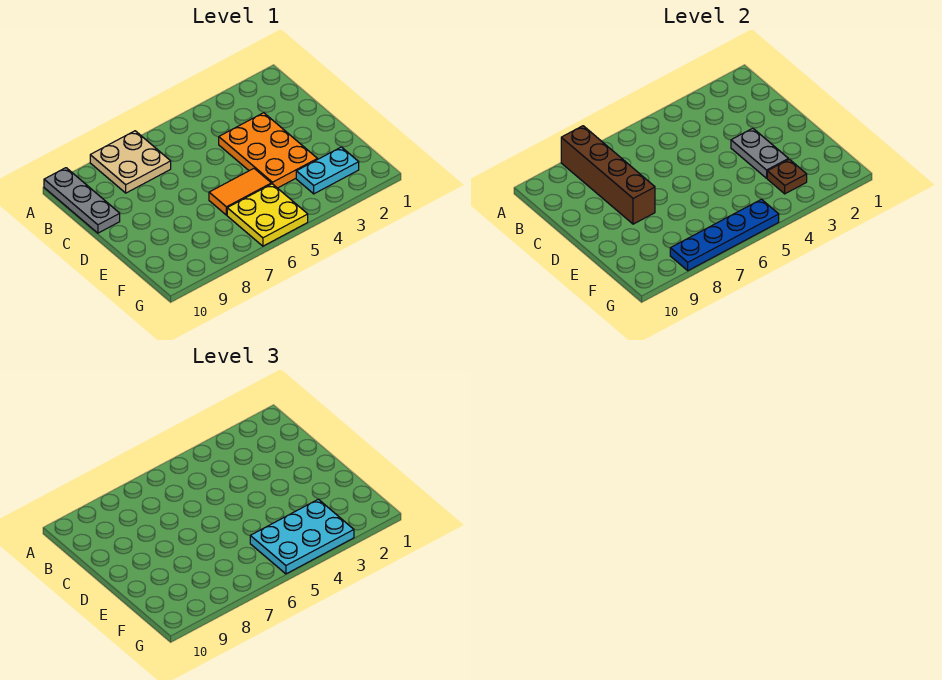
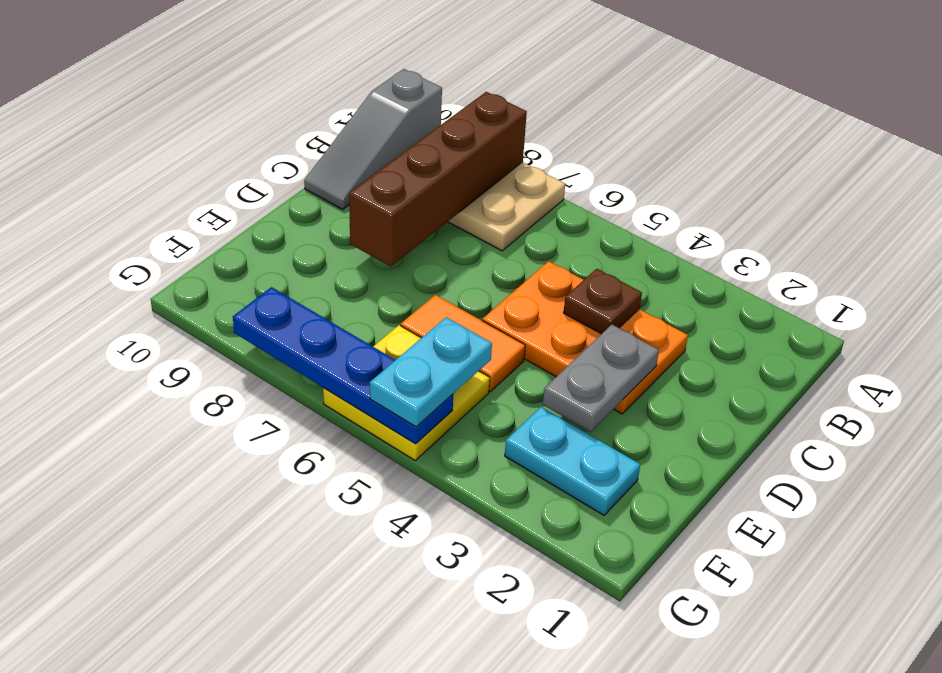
grey plate A10:C10 level 1 -> grey slope A10:C10 level 1 top A
orange plate C3:E4 level 1 -> orange plate C3:D5 level 1
brown plate F3 level 2 -> brown plate C4 level 2
cyan plate F3:G5 level 3 -> cyan plate F5:G5 level 3

